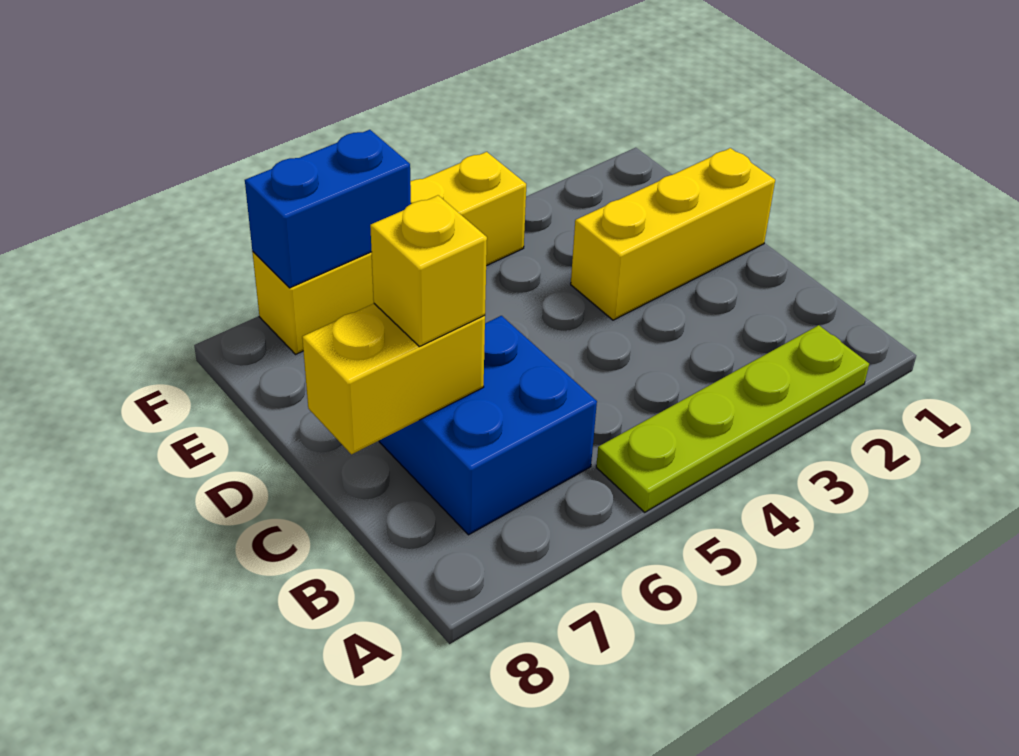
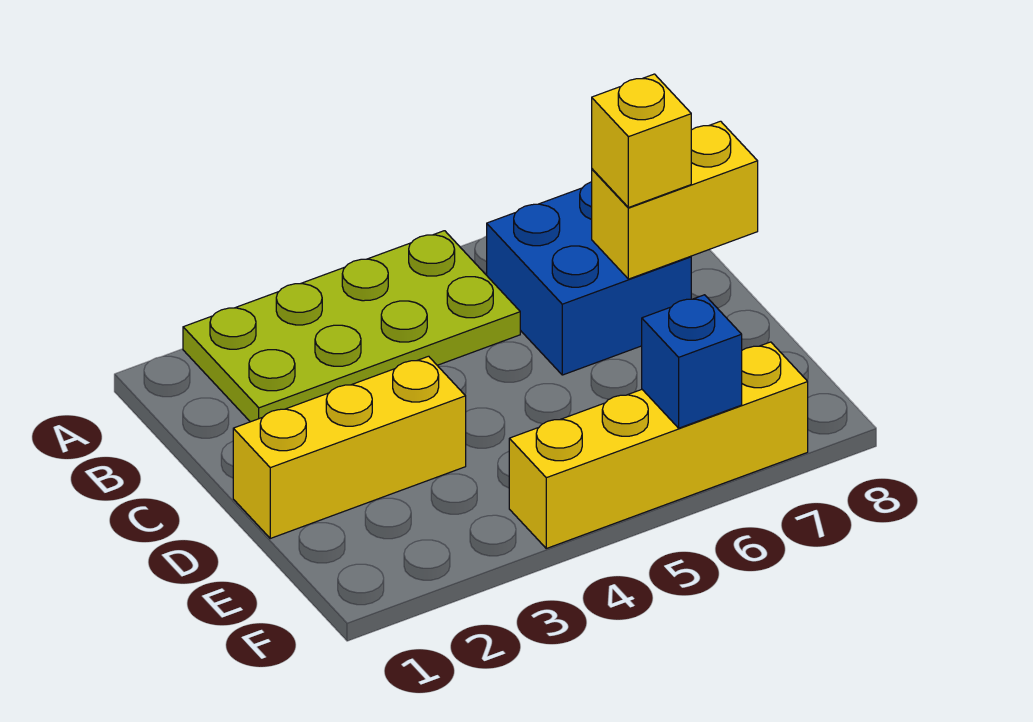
lime plate A2:A5 level 1 -> lime plate A2:B5 level 1
blue brick F6:F7 level 2 -> blue brick F6 level 2

